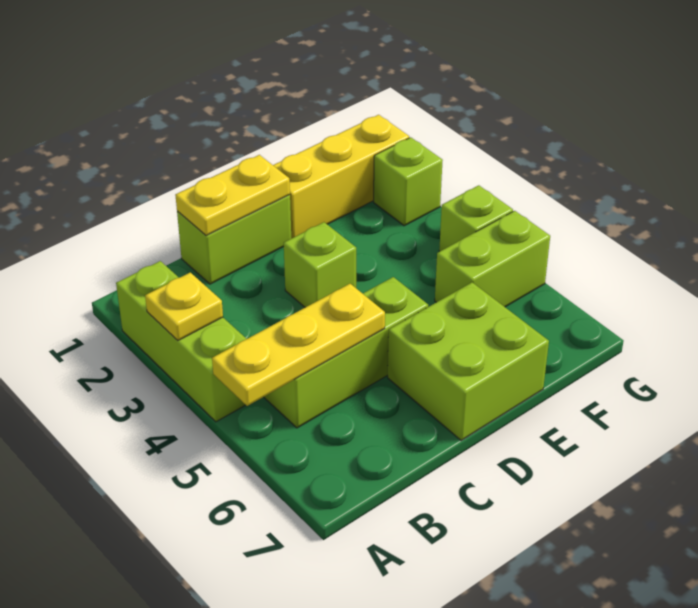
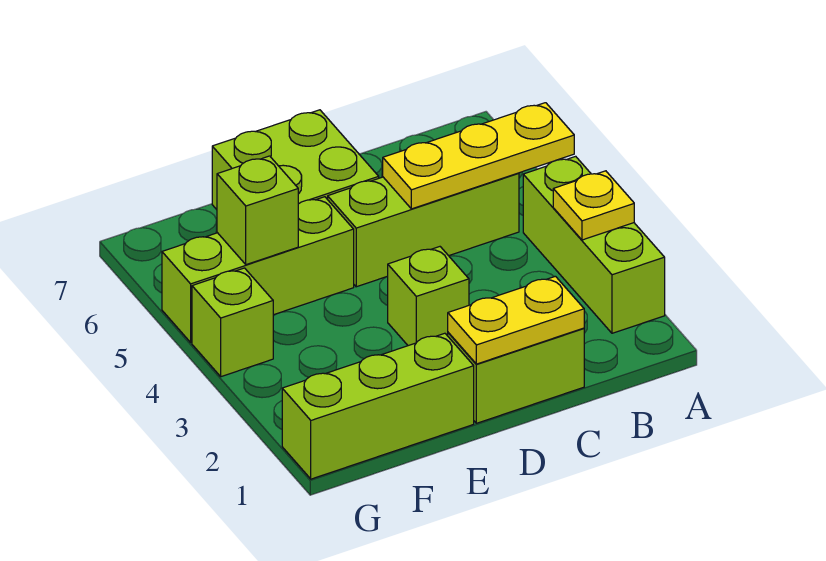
yellow brick E1:G1 level 1 -> lime brick E1:G1 level 1
lime brick F5:G5 level 1 -> lime brick E5:G5 level 1
lime brick G2 level 1 -> lime brick F5 level 2

